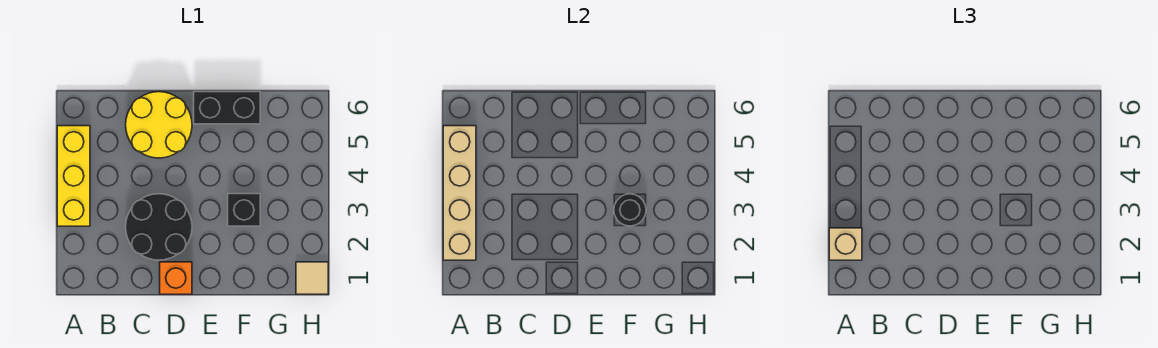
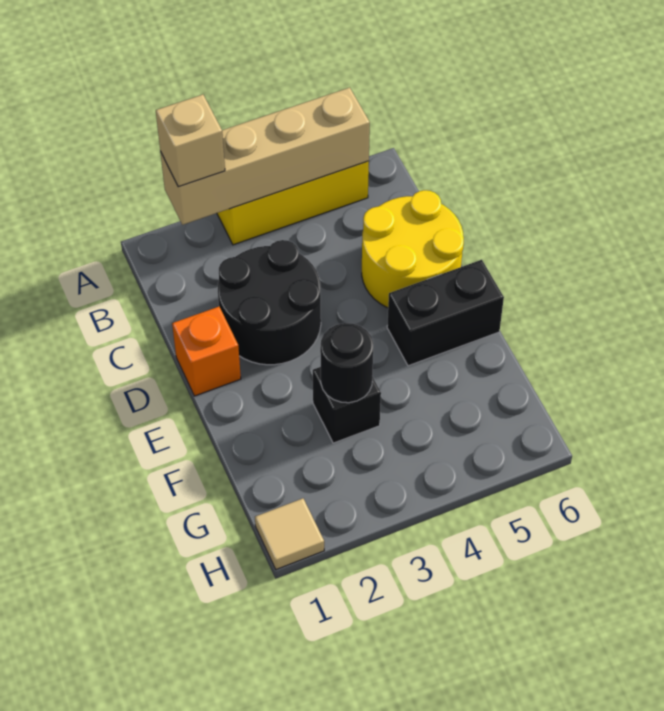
black brick E6:F6 level 1 -> black brick E5:E6 level 1

